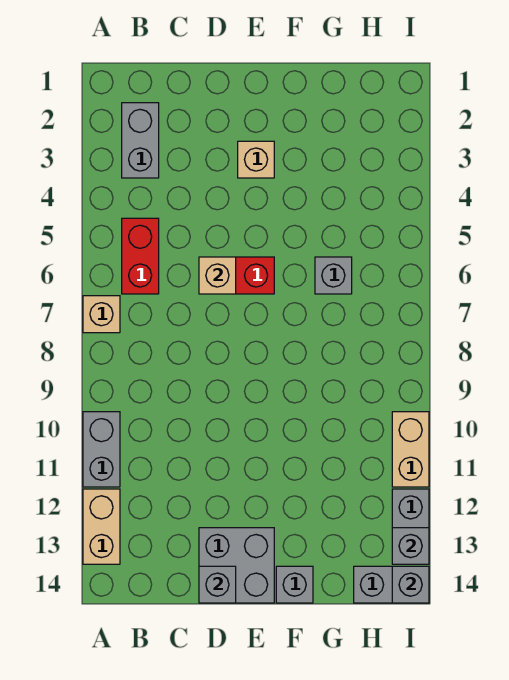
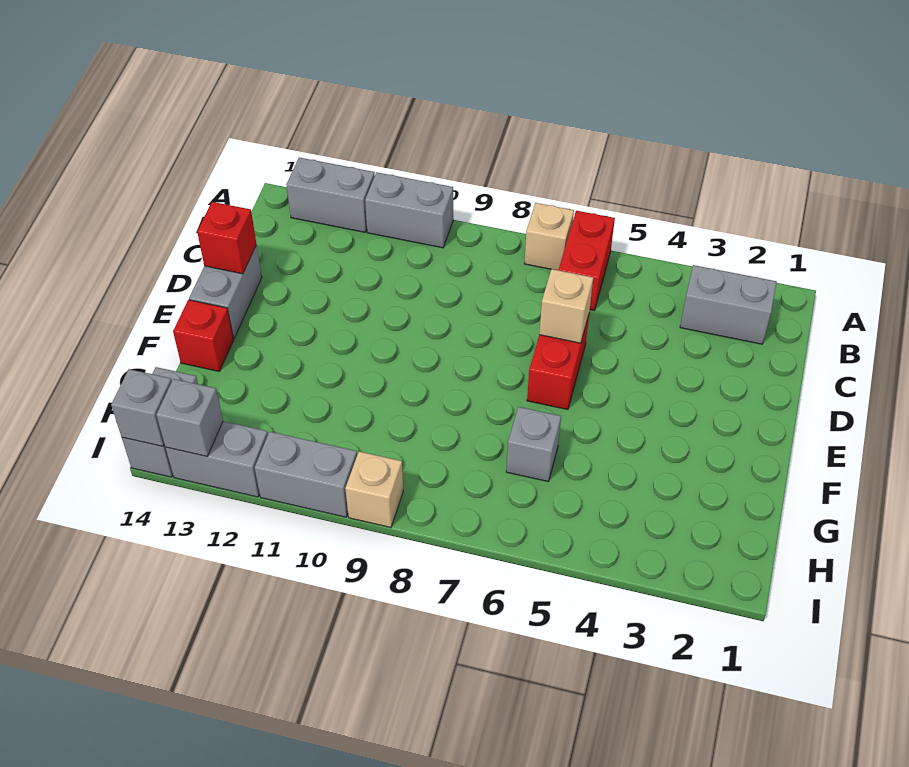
tan brick A12:A13 level 1 -> grey brick A12:A13 level 1
red brick B5:B6 level 1 -> red brick A6:B6 level 1
grey brick D13:E14 level 1 -> grey brick D14:E14 level 1
grey brick D14 level 2 -> red brick D14 level 2
tan brick E3 level 1 -> tan brick I9 level 1
grey brick F14 level 1 -> red brick F14 level 1
tan brick I10:I11 level 1 -> grey brick I10:I11 level 1

